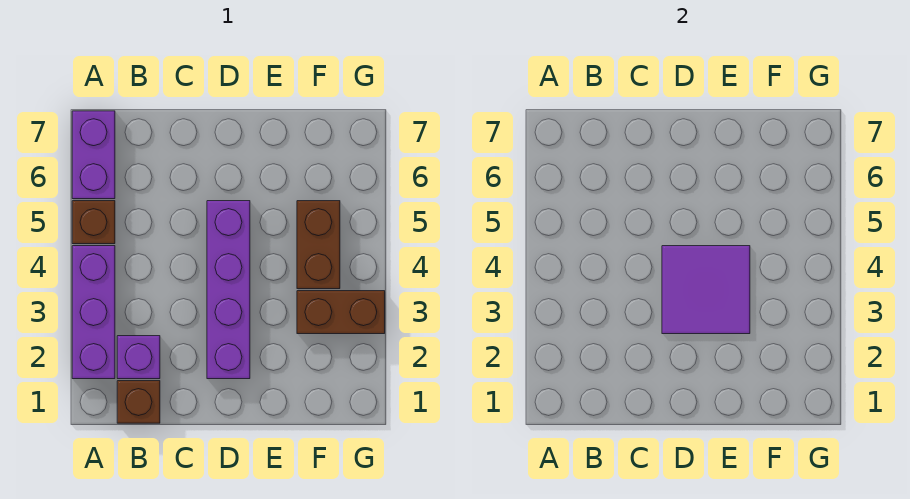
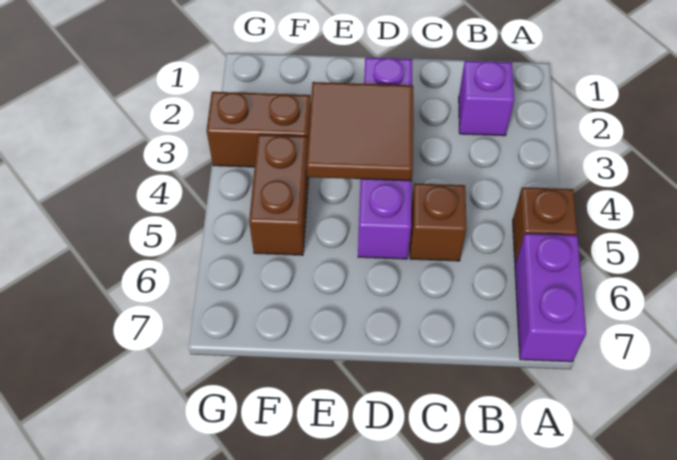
purple brick A2:A4 level 1 -> none
brown brick B1 level 1 -> brown brick C5 level 1
purple tile D3:E4 level 2 -> brown tile D3:E4 level 2

